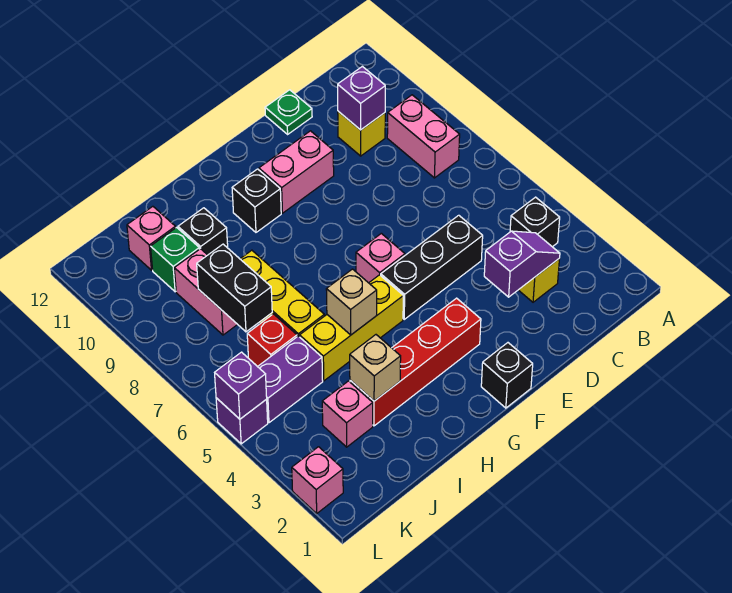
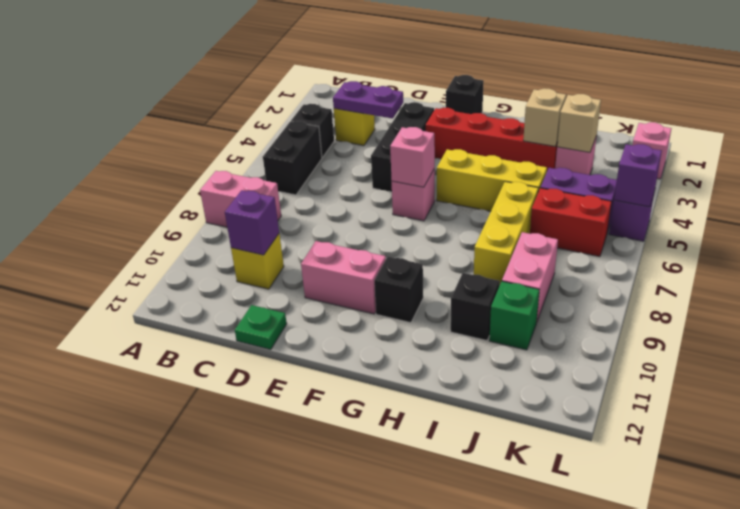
pink brick B8:B9 level 1 -> pink brick A8:B8 level 1
purple slope C3:D3 level 2 top D -> purple plate C3:D3 level 2
black brick D5:F5 level 1 -> black brick E3:E5 level 1
tan brick H5 level 2 -> tan brick J3 level 2
red brick J6 level 1 -> red brick J6:K6 level 1
black brick J7:J8 level 2 -> black brick B5:B6 level 1
pink brick J11 level 1 -> pink brick F6 level 2

